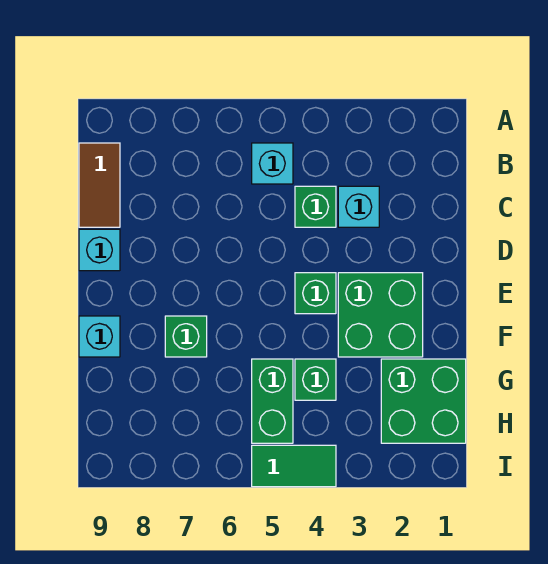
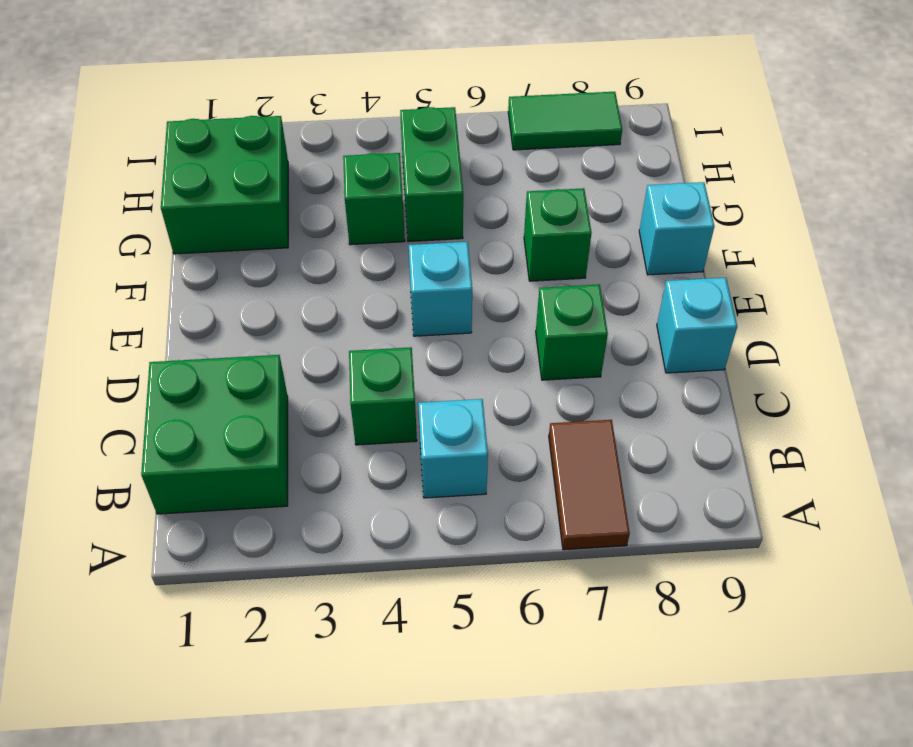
brown tile B9:C9 level 1 -> brown tile A7:B7 level 1
cyan brick C3 level 1 -> cyan brick E5 level 1
green brick E2:F3 level 1 -> green brick B1:C2 level 1
green brick E4 level 1 -> green brick D7 level 1
green tile I4:I5 level 1 -> green tile I7:I8 level 1

